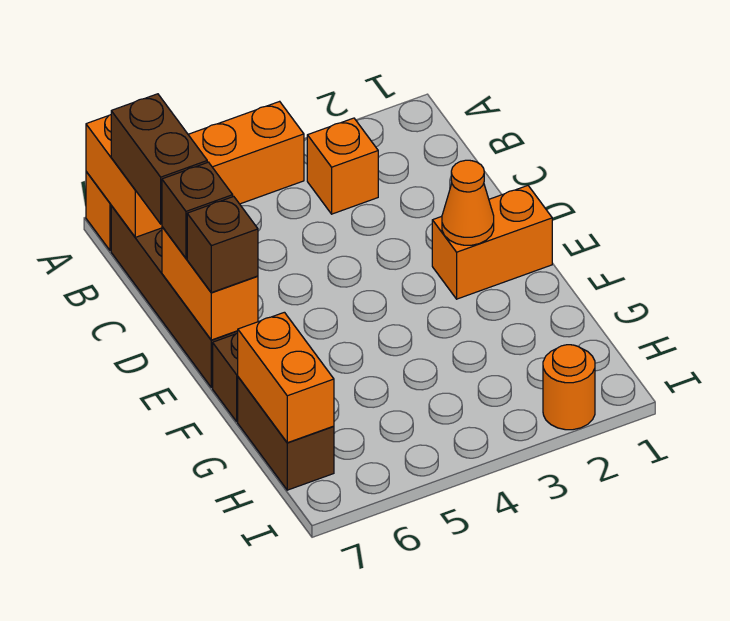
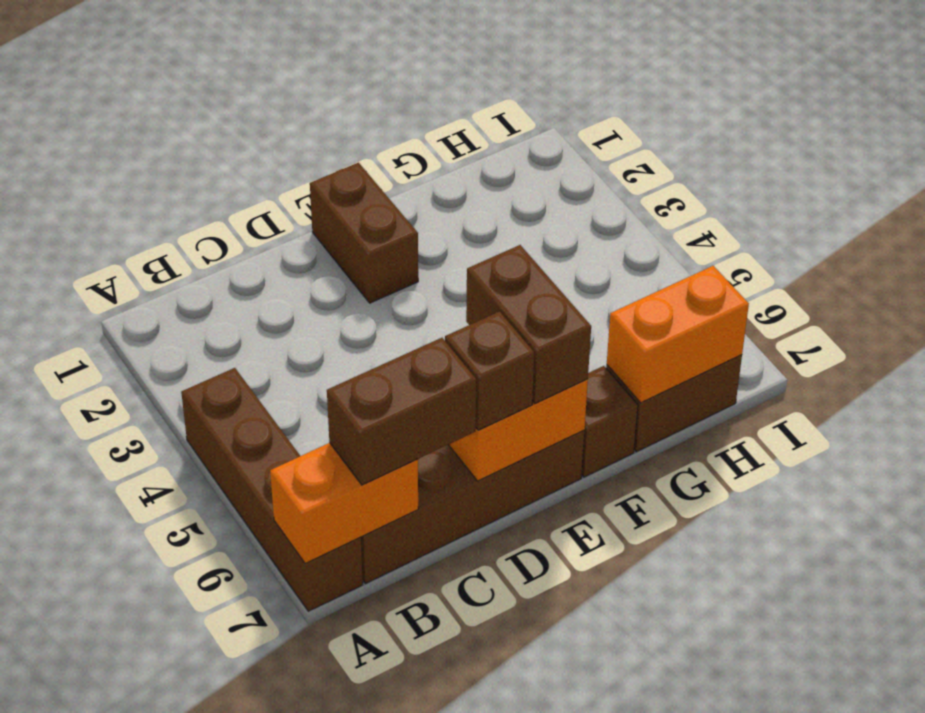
orange brick A4:A7 level 1 -> brown brick A4:A7 level 1
orange brick B3 level 1 -> none
orange brick E1:E2 level 1 -> brown brick E1:E2 level 1
orange cone E2 level 2 -> none
brown brick E7 level 3 -> brown brick E6:E7 level 3
orange round brick I2 level 1 -> none

